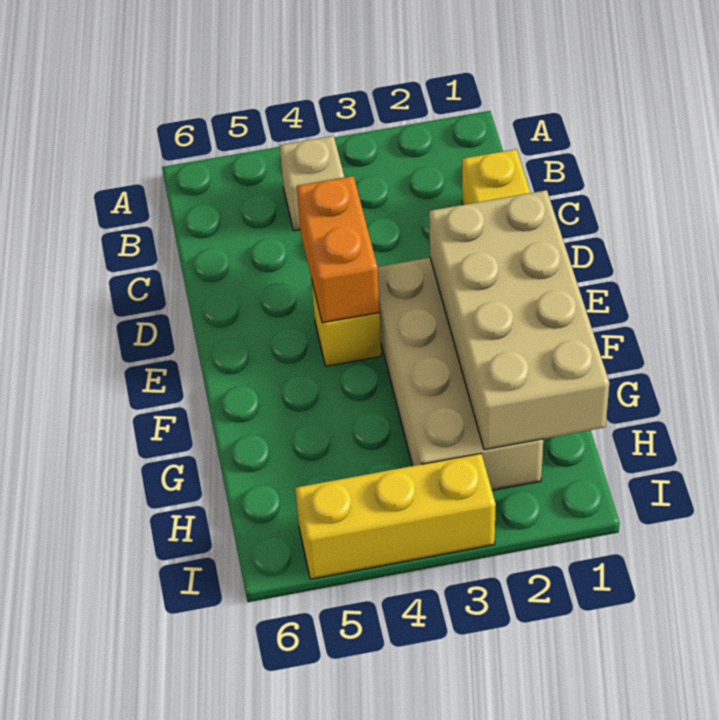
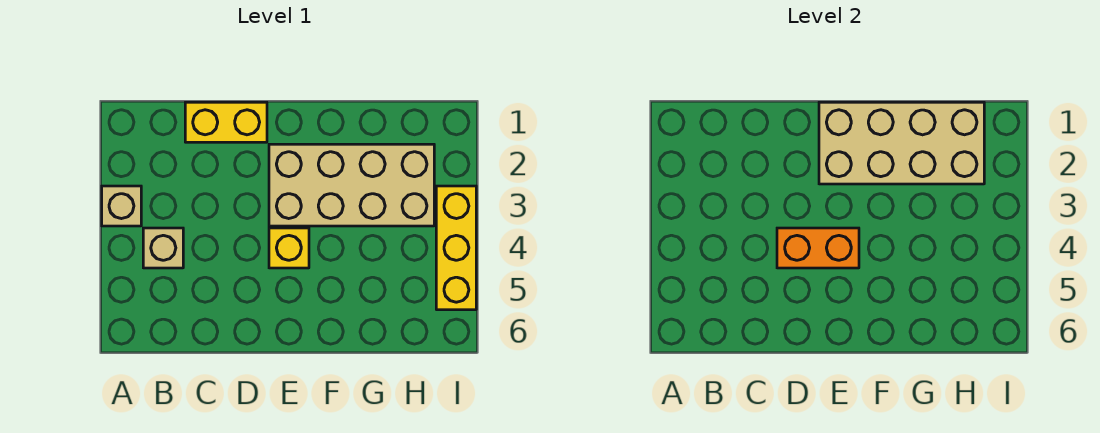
none -> tan brick A3 level 1

